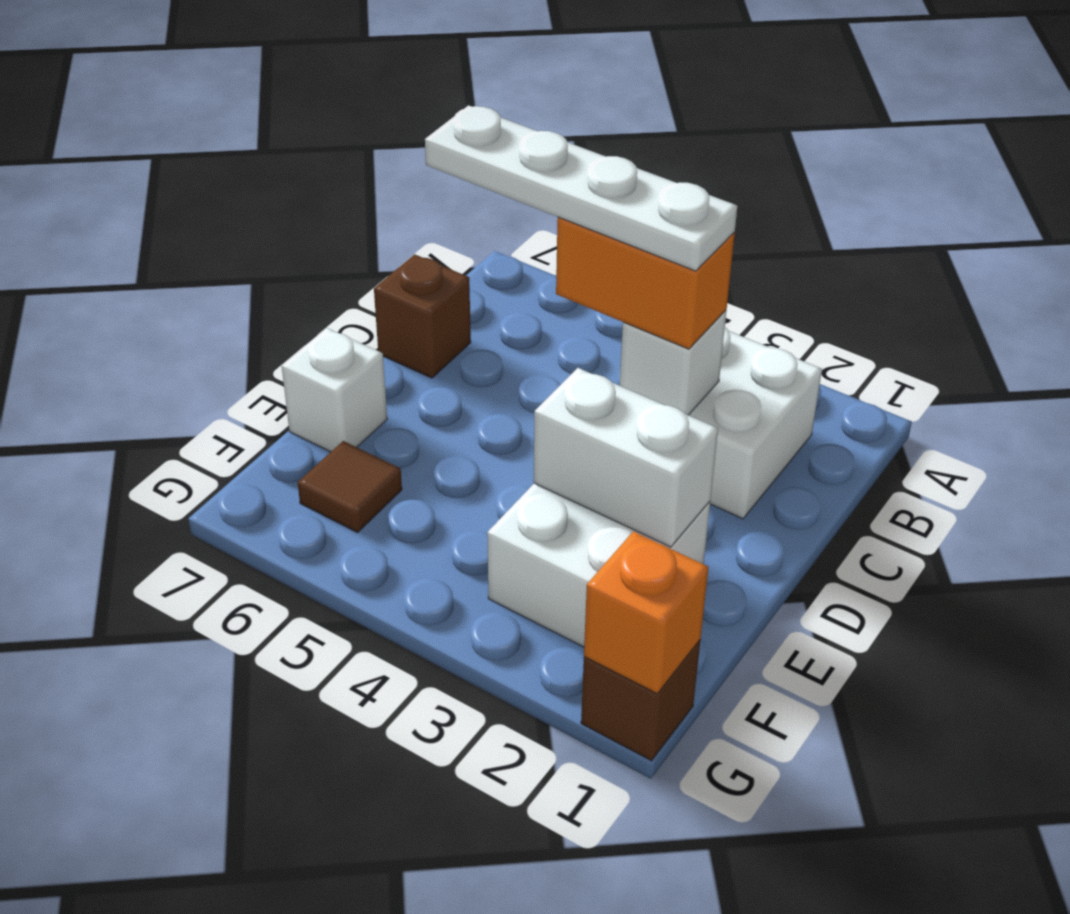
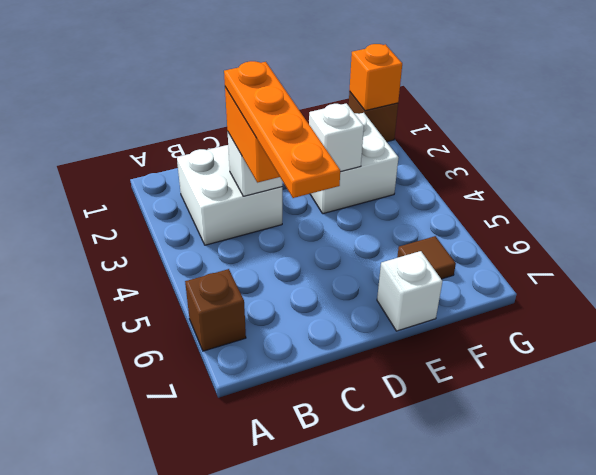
white plate C3:C6 level 4 -> orange plate C3:C6 level 4
brown brick C7 level 1 -> brown brick A6 level 1
white brick E2:E3 level 2 -> white brick E3 level 2

